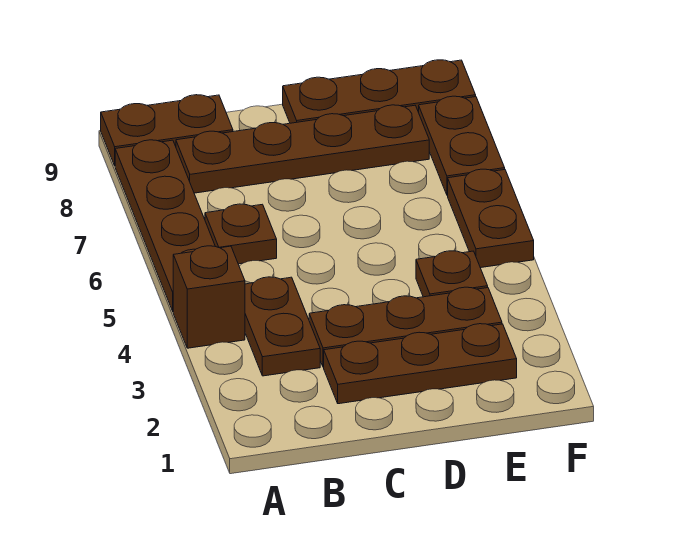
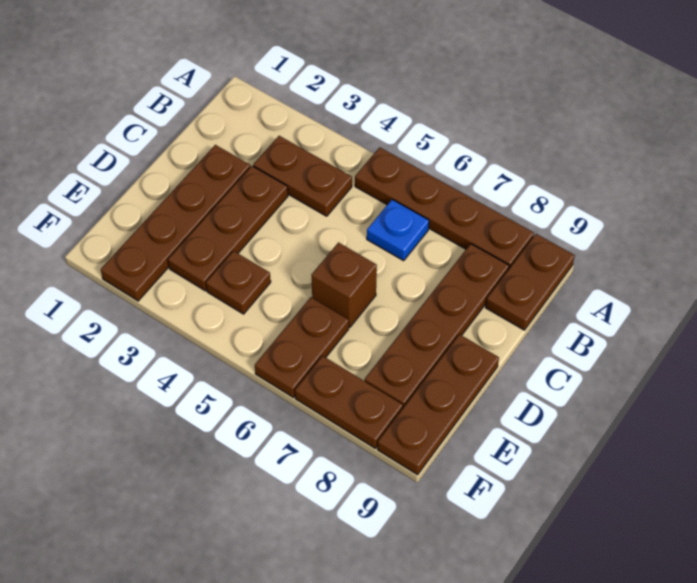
brown brick A4 level 1 -> brown brick D6 level 1
brown plate B6 level 1 -> blue plate B6 level 1
brown plate C2:E2 level 1 -> brown plate C2:F2 level 1
brown plate F5:F6 level 1 -> brown plate E6:F6 level 1

